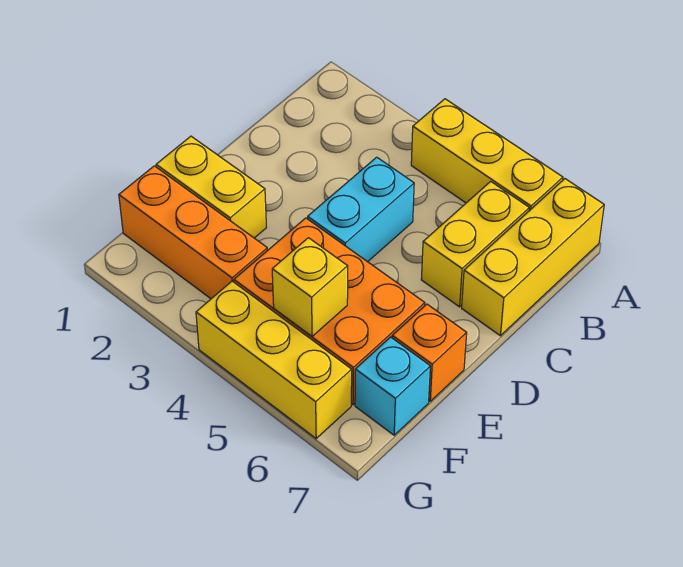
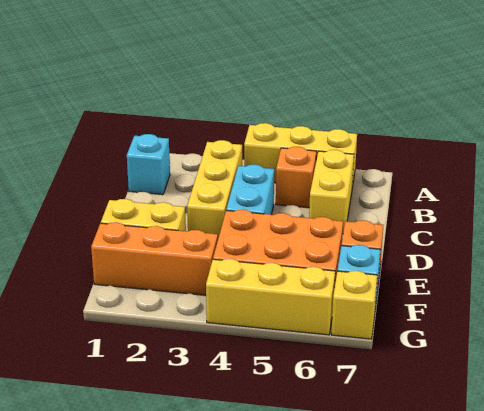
yellow brick A7:C7 level 1 -> yellow brick B3:D3 level 1
none -> cyan brick B1 level 1
none -> orange brick B5 level 1
yellow brick F5 level 2 -> yellow brick G7 level 1

